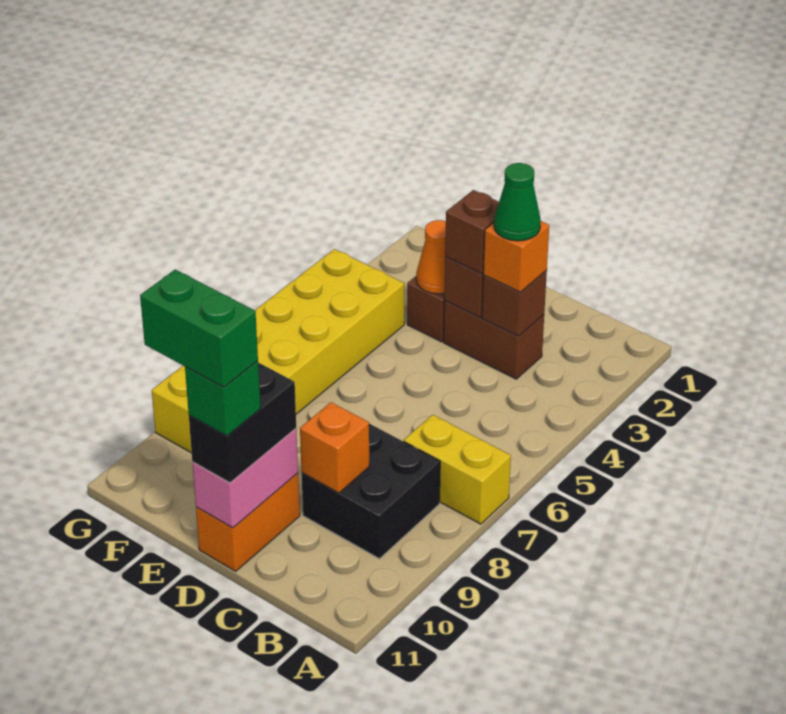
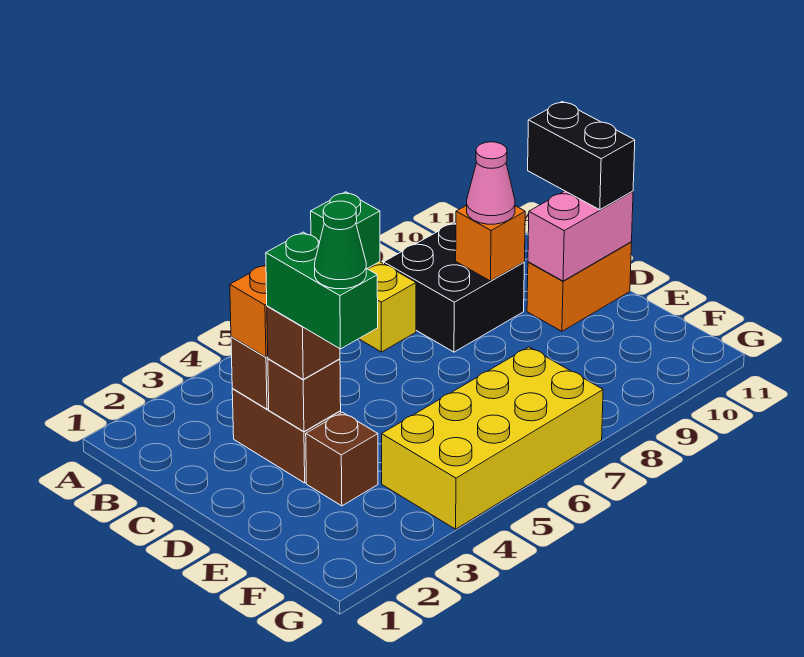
green cone C3 level 4 -> green cone E3 level 5
none -> pink cone C9 level 3
black brick D10:D11 level 3 -> black brick C11:D11 level 3
green brick D11 level 4 -> green brick A7 level 2
green brick D11:E11 level 5 -> green brick D3:E3 level 4
orange cone E3 level 2 -> none
yellow brick F4:G9 level 1 -> yellow brick F4:G7 level 1

